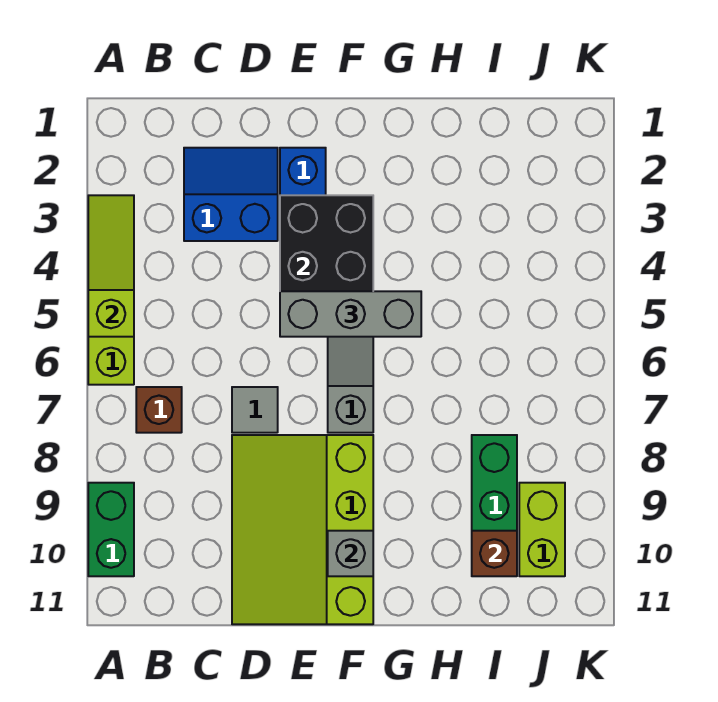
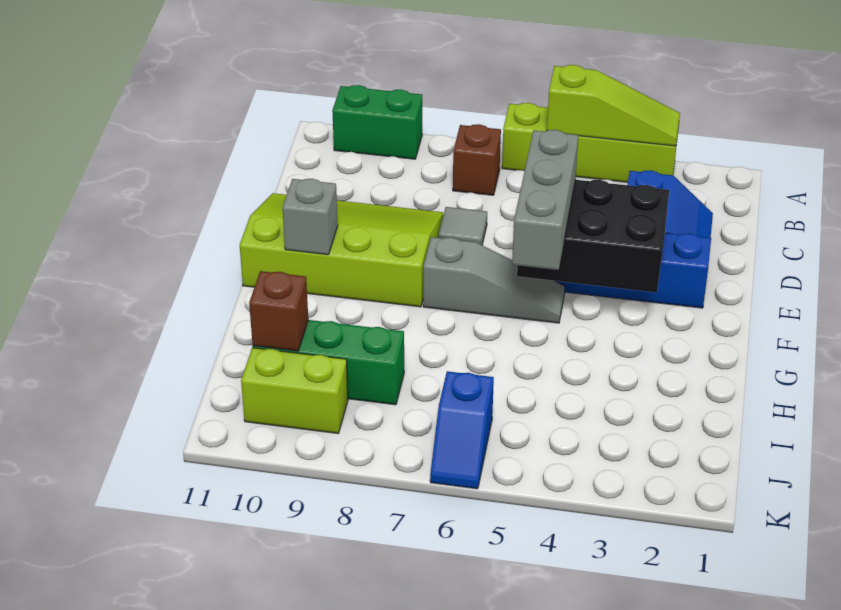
none -> blue slope J6:K6 level 1 top J

